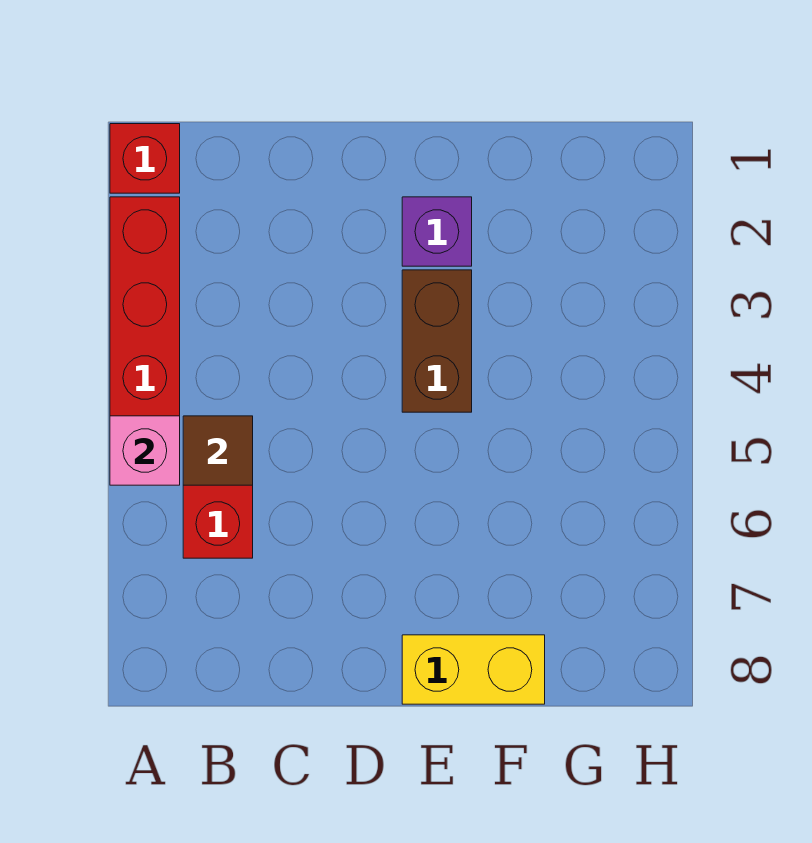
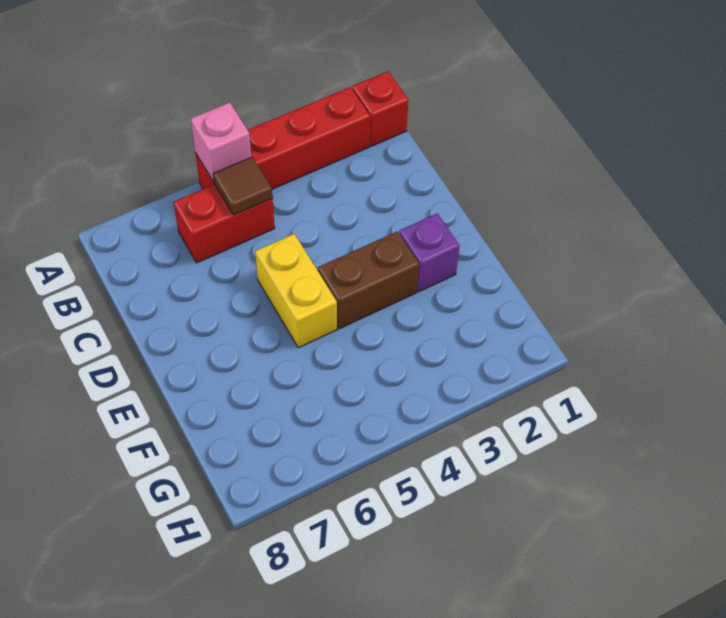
yellow brick E8:F8 level 1 -> yellow brick D5:E5 level 1

